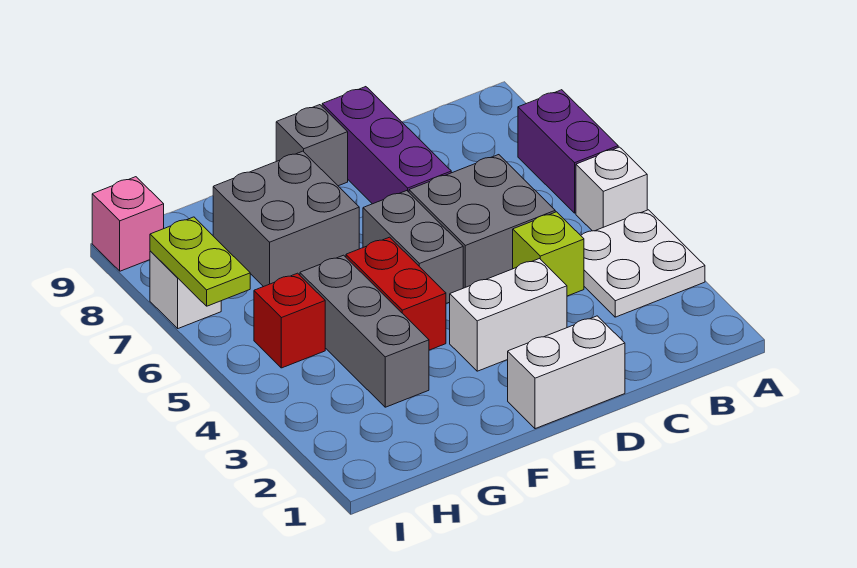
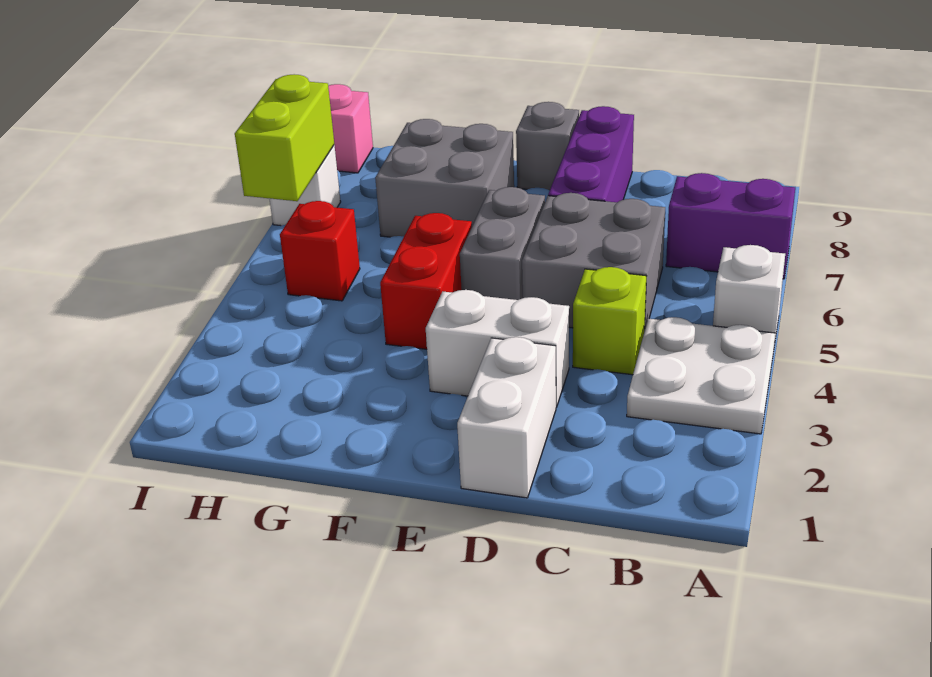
purple brick A6:A7 level 1 -> purple brick A7:B7 level 1
white brick D1:E1 level 1 -> white brick D1:D2 level 1
grey brick G3:G5 level 1 -> none
lime plate I6:I7 level 2 -> lime brick I6:I7 level 2

